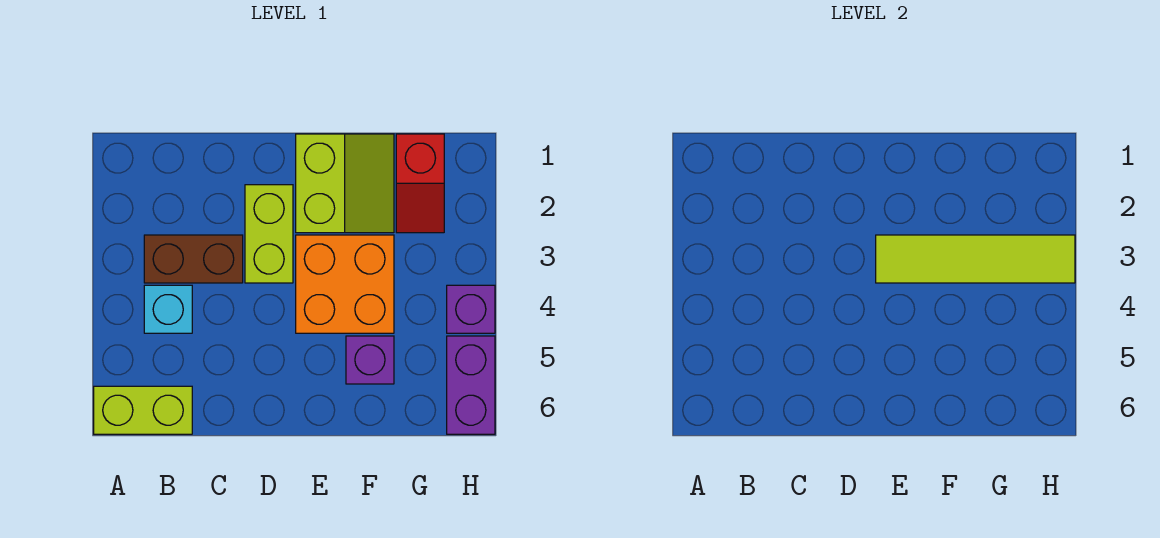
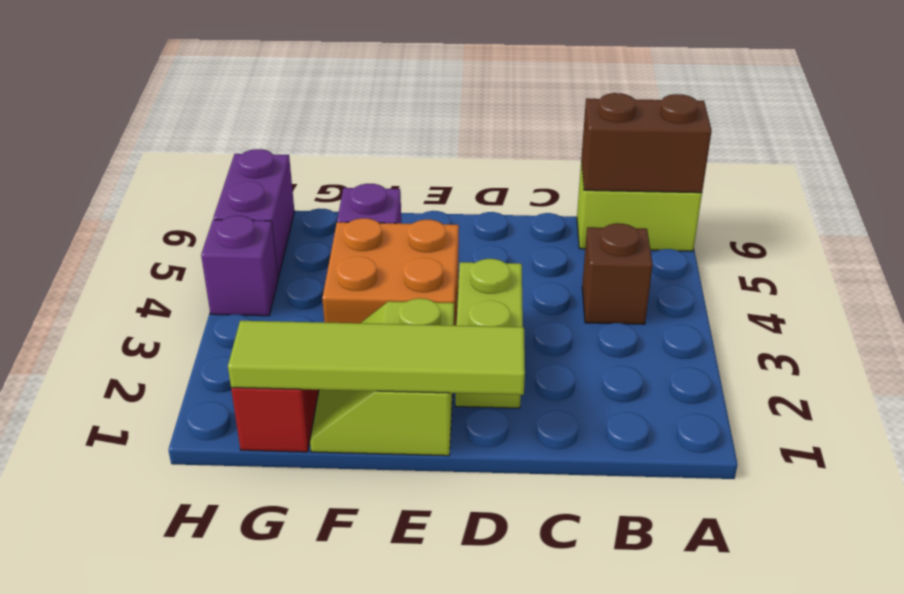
brown brick B3:C3 level 1 -> brown brick A6:B6 level 2
cyan brick B4 level 1 -> brown brick B4 level 1
lime tile E3:H3 level 2 -> lime tile D1:G1 level 2

